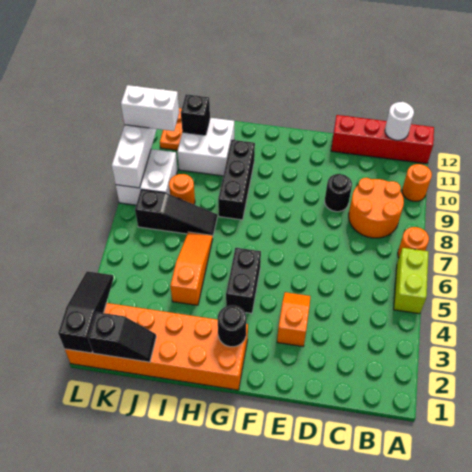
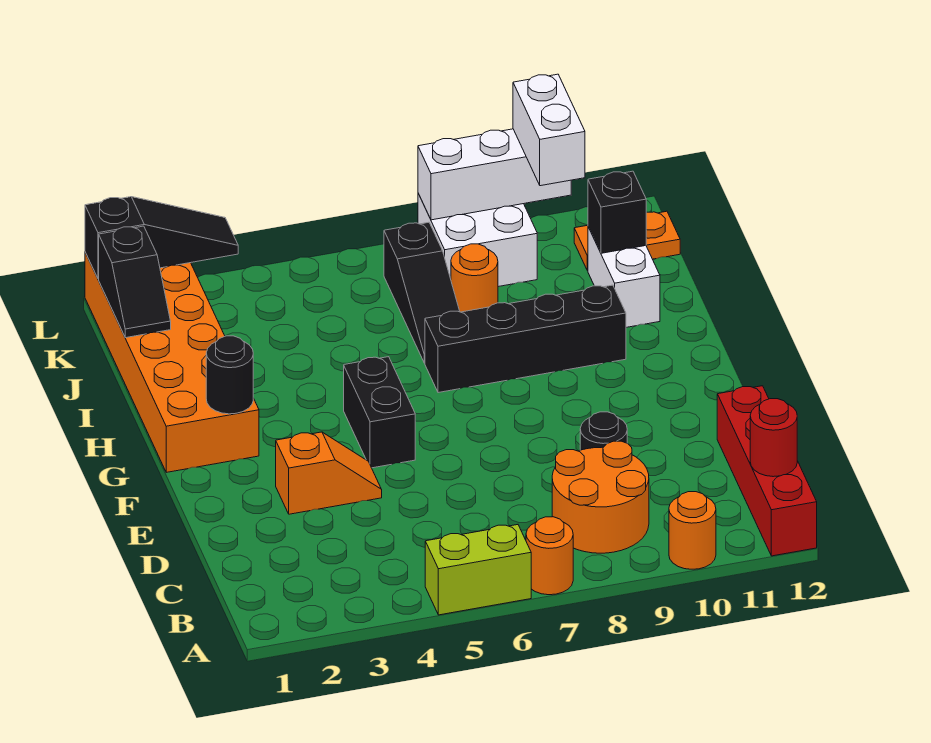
white round brick B12 level 2 -> red round brick B12 level 2
black brick G4:G5 level 1 -> black brick F5:G5 level 1
black brick H8:H10 level 1 -> black brick H7:H10 level 1
orange slope I4:I6 level 1 top 4 -> none
white brick I10:J11 level 1 -> white brick I11:J11 level 1

